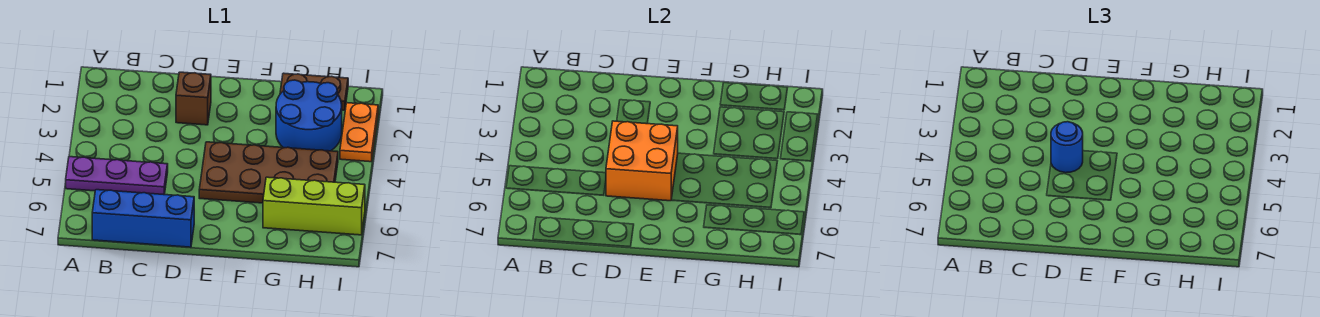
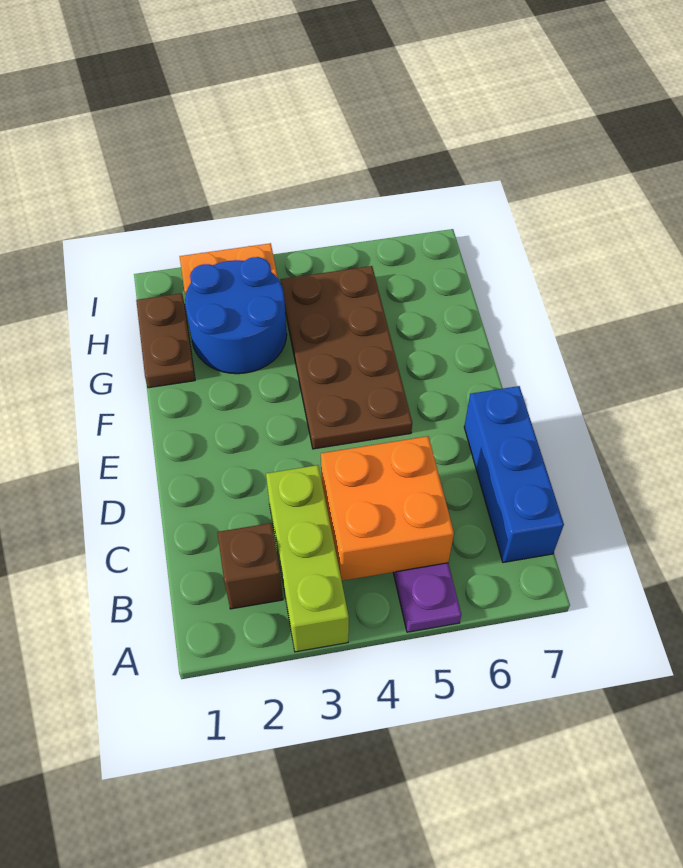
brown brick D2 level 1 -> brown brick B2 level 1
orange brick D4:E5 level 2 -> orange brick B4:C5 level 2
blue round brick D4 level 3 -> none
lime brick G6:I6 level 1 -> lime brick A3:C3 level 1

